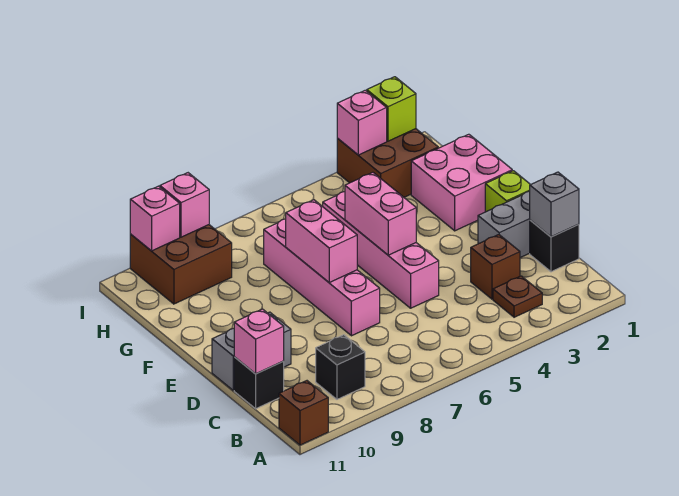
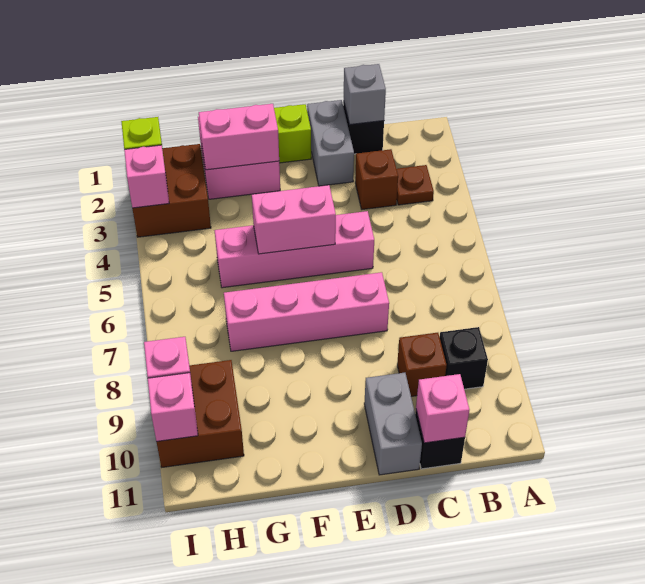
brown brick A11 level 1 -> brown brick C9 level 1
pink brick E7:F7 level 2 -> pink brick F2:G2 level 2

